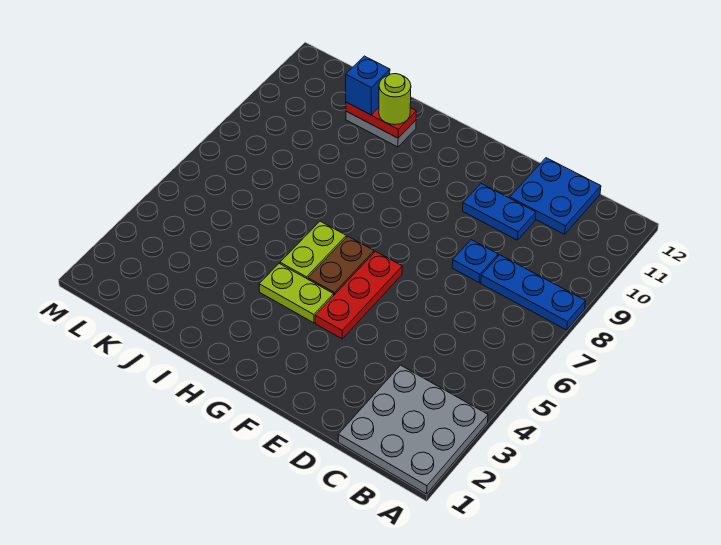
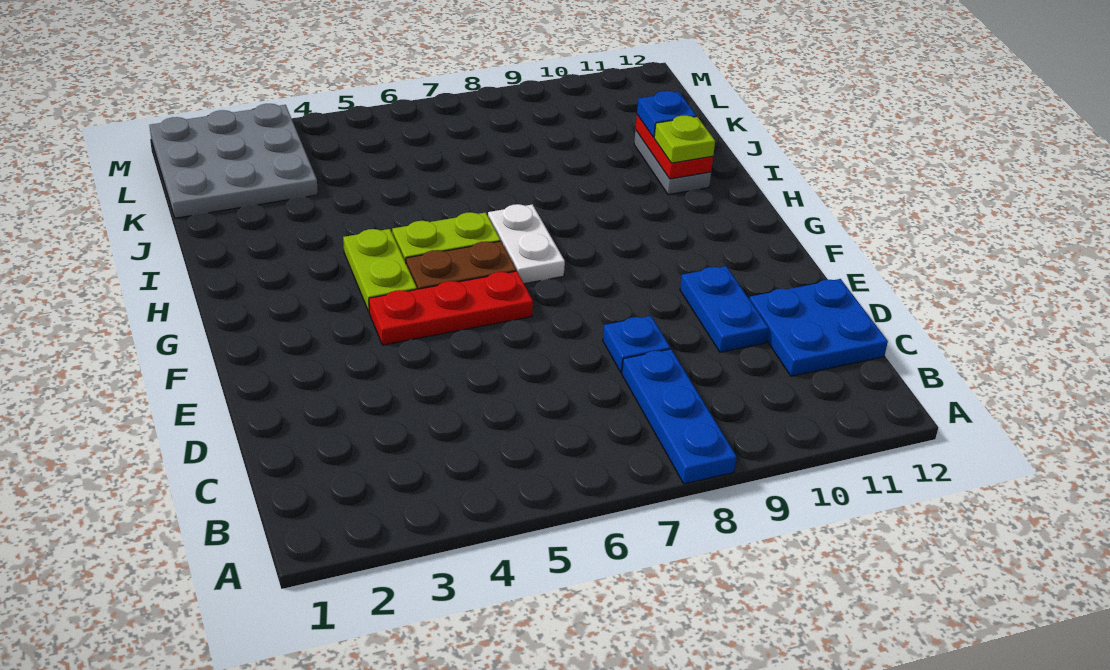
grey plate A1:C3 level 1 -> grey plate K1:M3 level 1
none -> white plate G7:H7 level 1
lime round brick I11 level 3 -> lime plate I11 level 3
blue brick J11 level 3 -> blue plate J11 level 3

